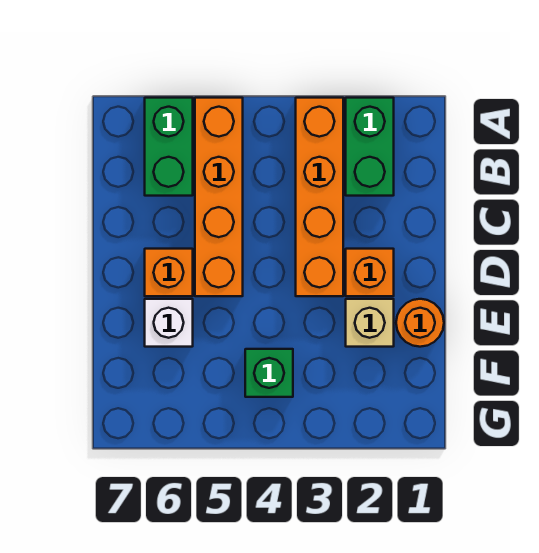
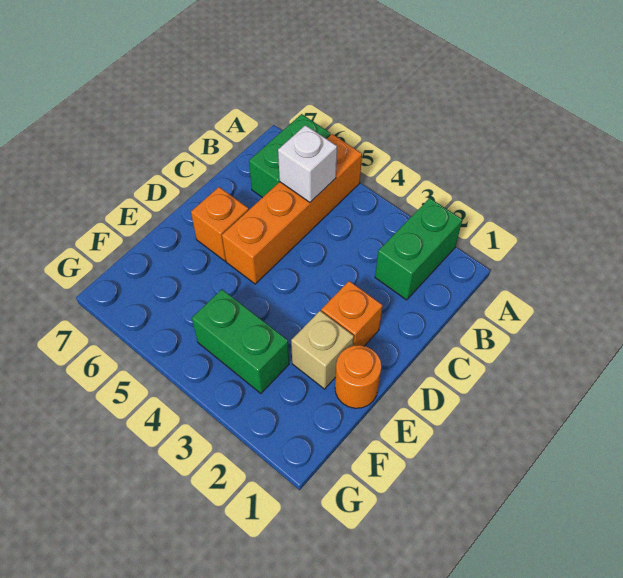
orange brick A3:D3 level 1 -> none
white brick E6 level 1 -> white brick B5 level 2
green brick F4 level 1 -> green brick F3:F4 level 1

